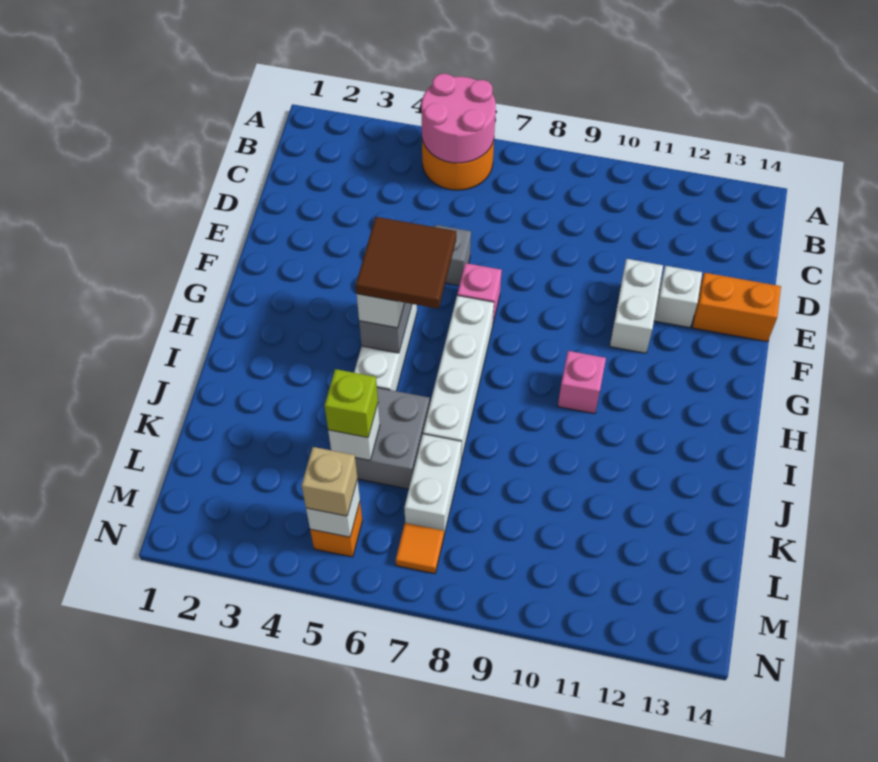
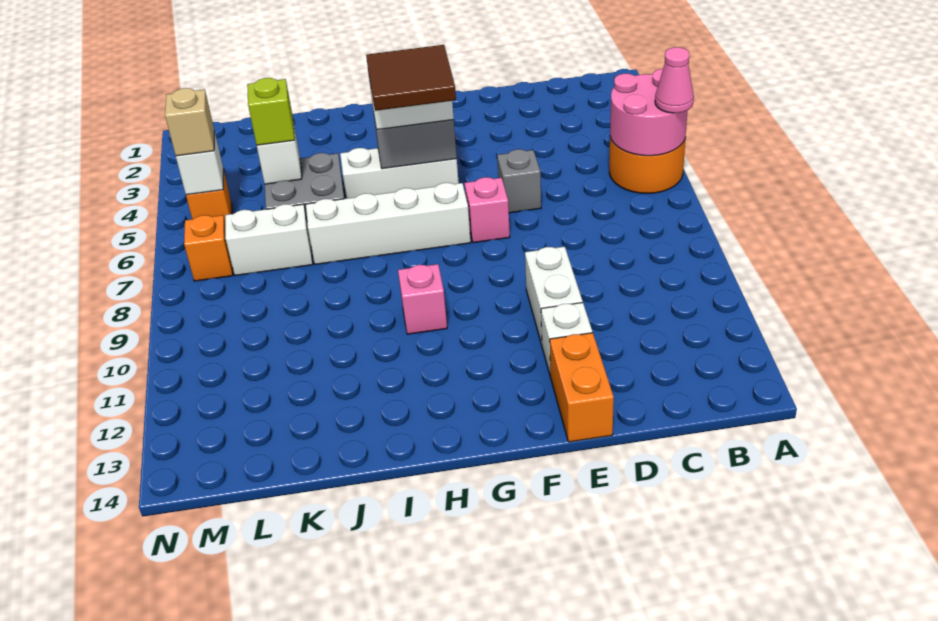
none -> pink cone A6 level 3
white brick E11:F11 level 1 -> white brick E10:E11 level 1
orange tile M7 level 1 -> orange brick M7 level 1

